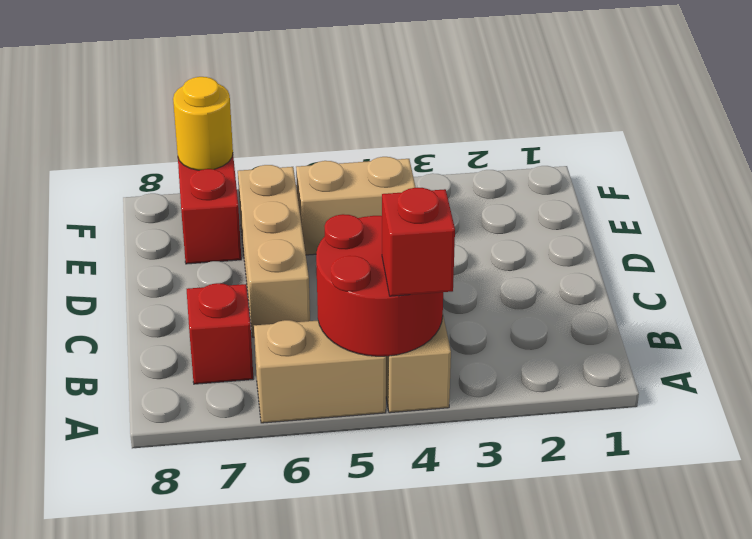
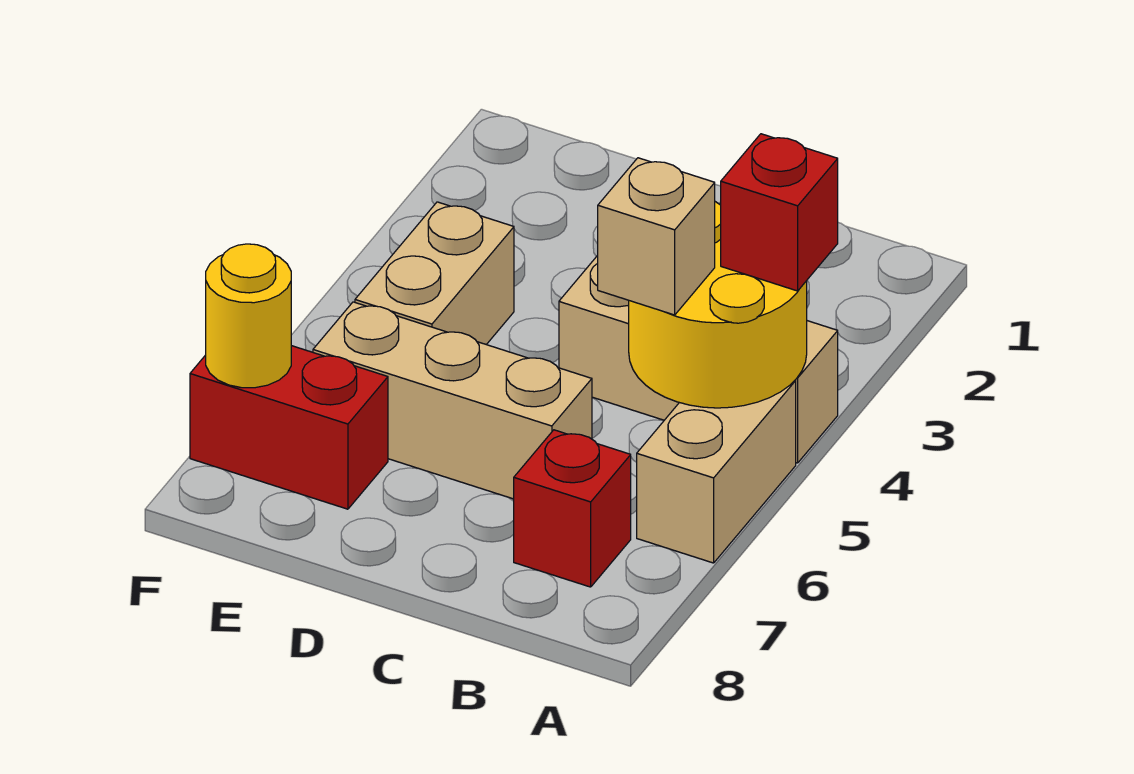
red round brick A4:B5 level 2 -> yellow round brick A4:B5 level 2
none -> tan brick B5 level 3

